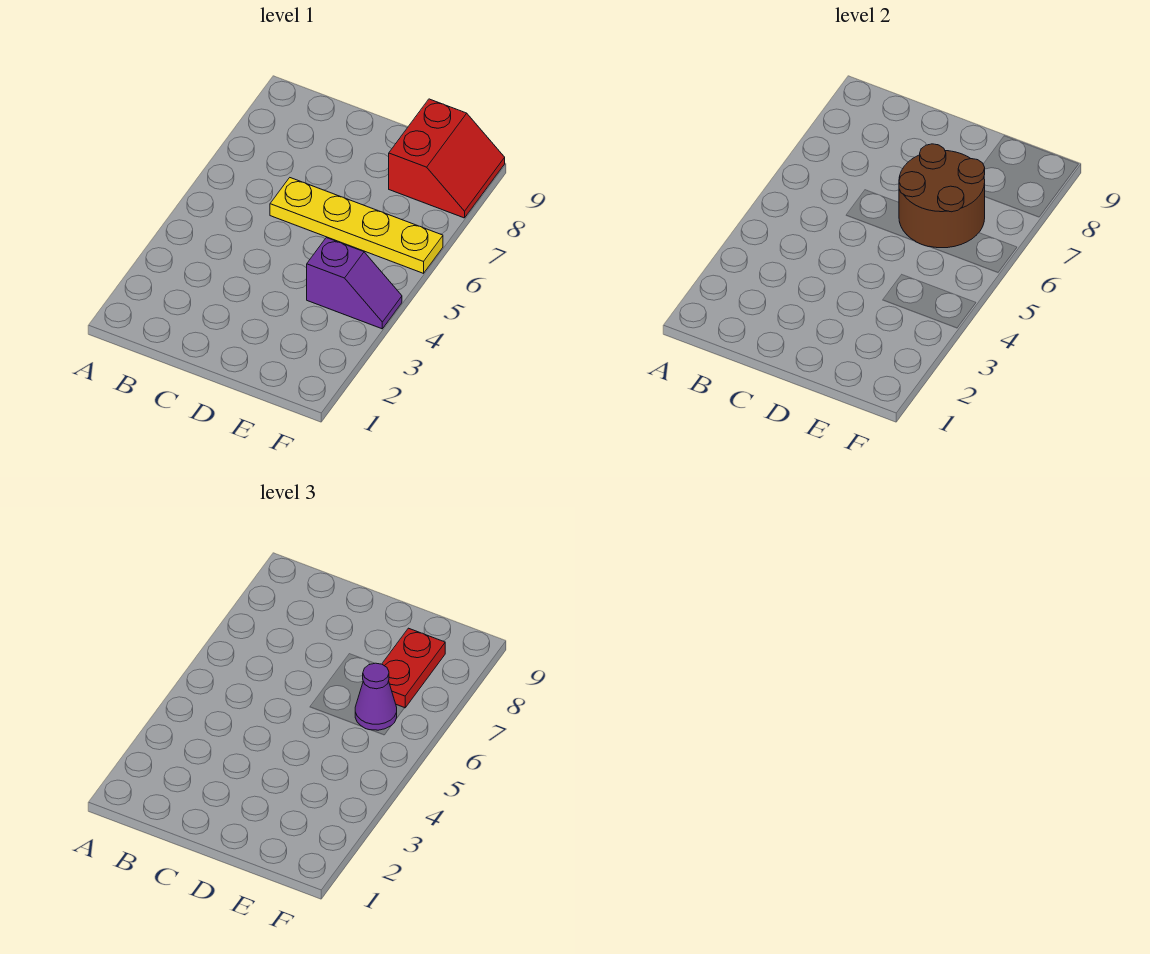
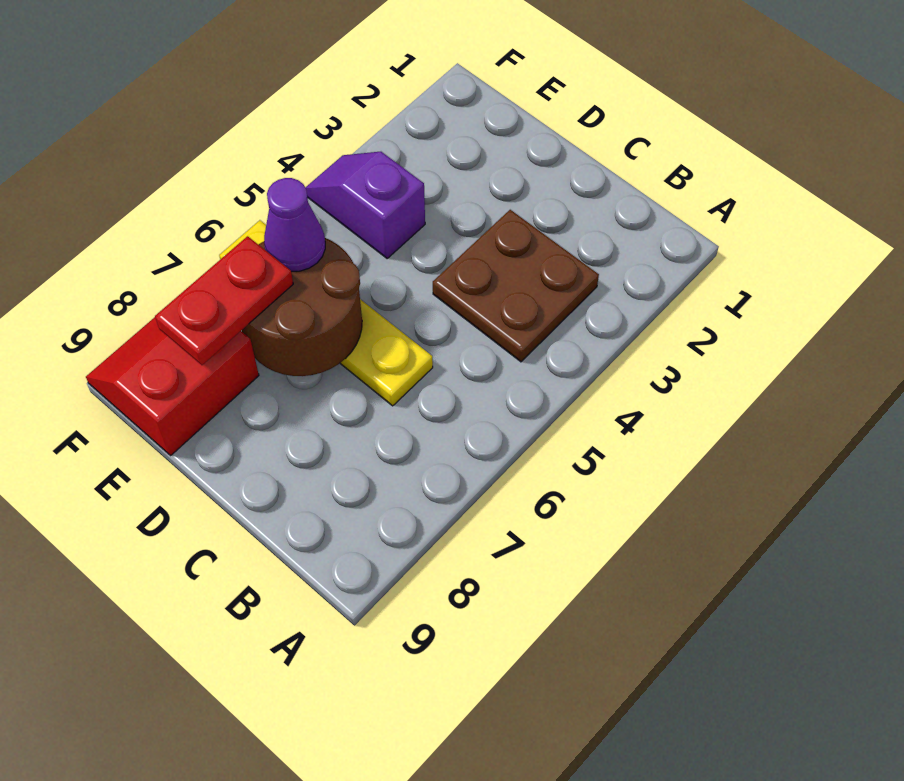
none -> brown plate B3:C4 level 1

